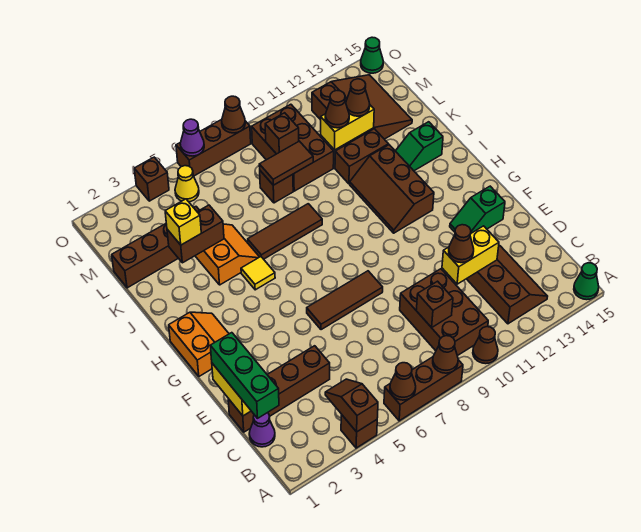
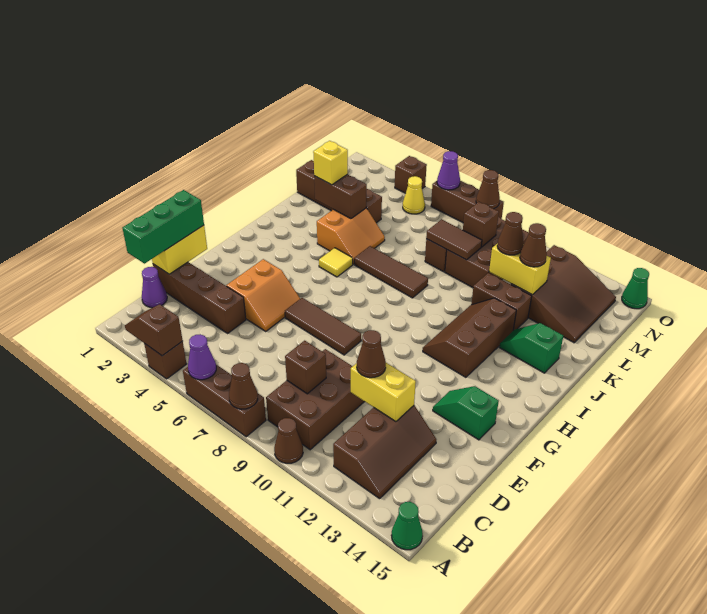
brown slope A4:B4 level 2 top A -> brown slope A3:A4 level 2 top 4
brown cone A6 level 2 -> purple cone A6 level 2
orange slope G1:H2 level 1 top 1 -> orange slope E4:F5 level 1 top 4

